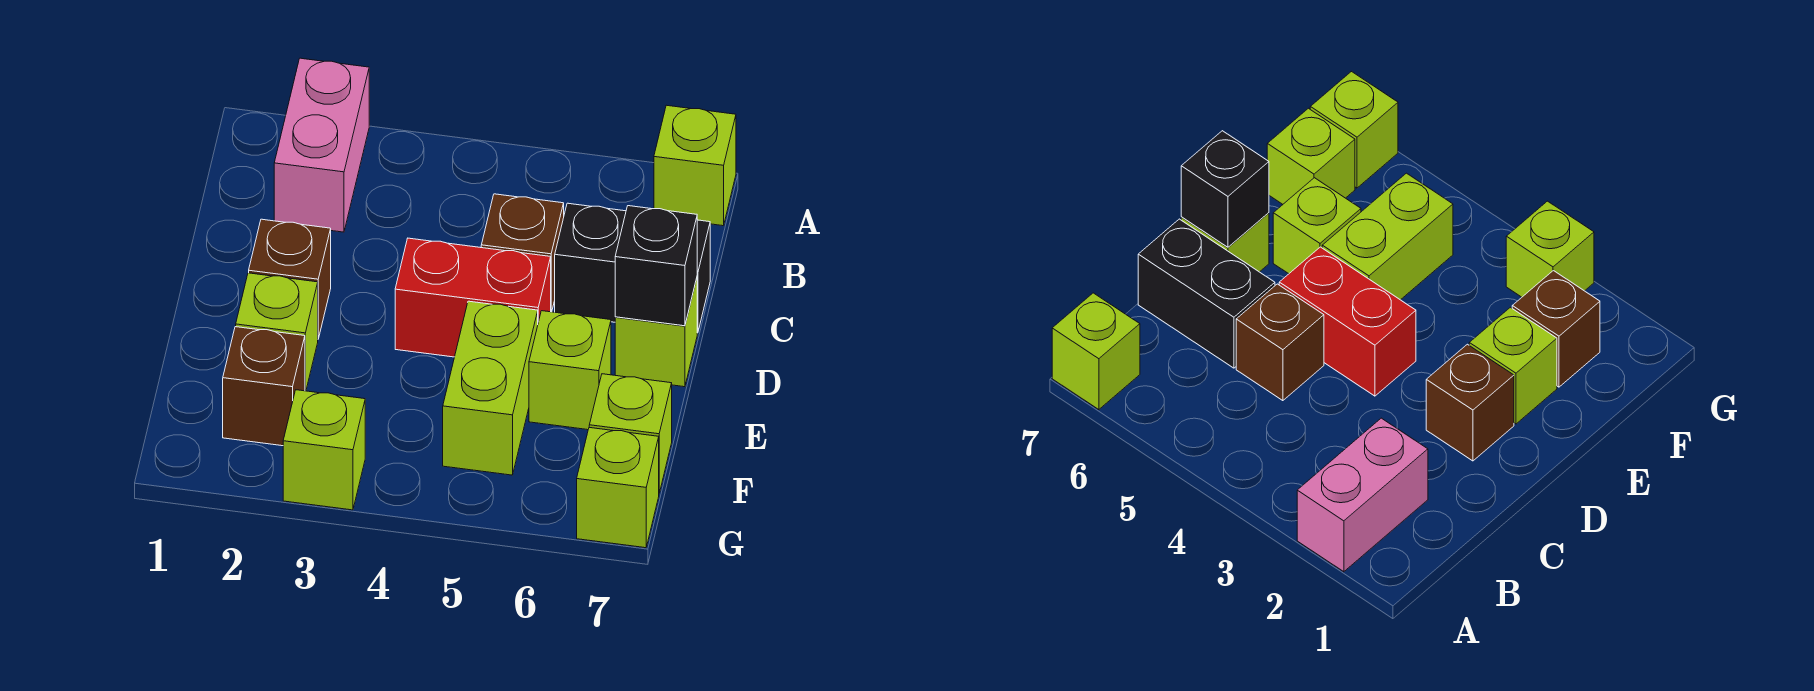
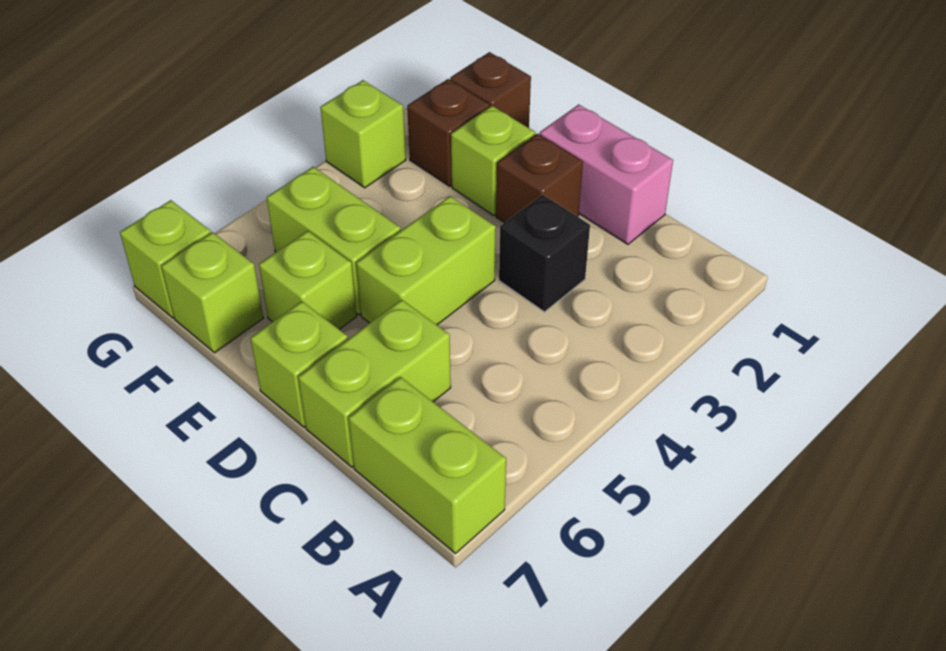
pink brick A2:B2 level 1 -> pink brick C1:D1 level 1
lime brick A7 level 1 -> lime brick A7:B7 level 1
brown brick C5 level 1 -> brown brick F1 level 1
black brick C6:C7 level 1 -> lime brick C6:C7 level 1
red brick D4:D5 level 1 -> lime brick D4:D5 level 1
black brick D7 level 2 -> black brick C3 level 1

